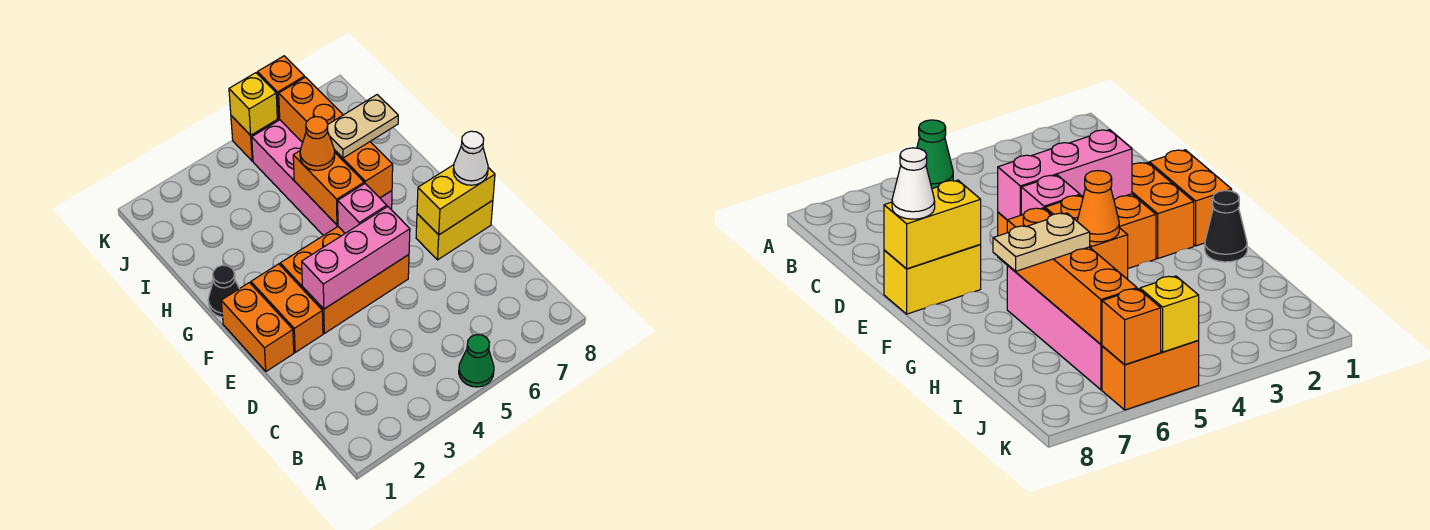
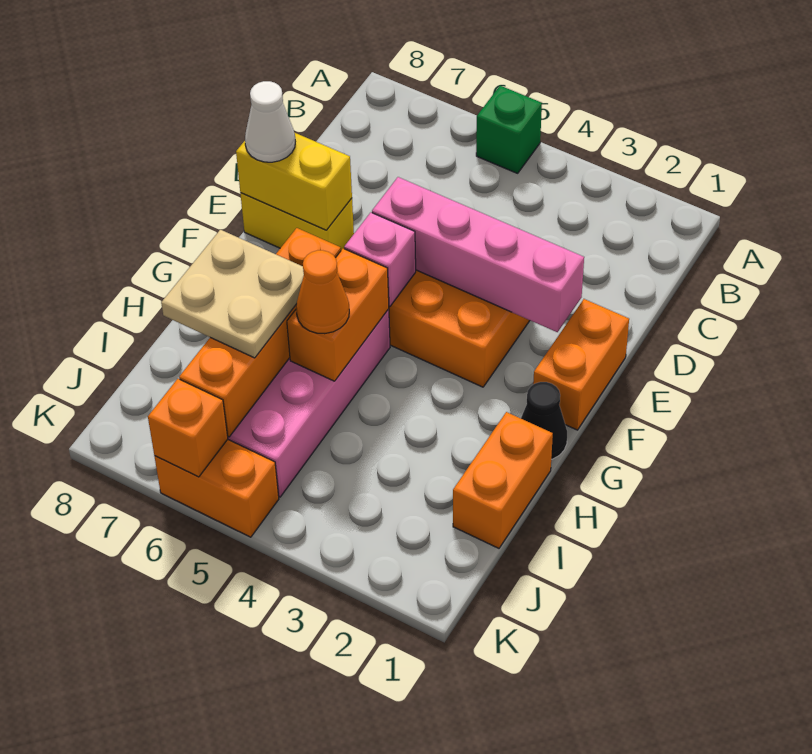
green cone A5 level 1 -> green brick A5 level 1
orange brick E2:F2 level 1 -> orange brick H1:I1 level 1
pink brick E3:E5 level 2 -> pink brick E2:E5 level 2
tan plate H6:H7 level 3 -> tan plate H6:I7 level 3
yellow brick K5 level 2 -> none

